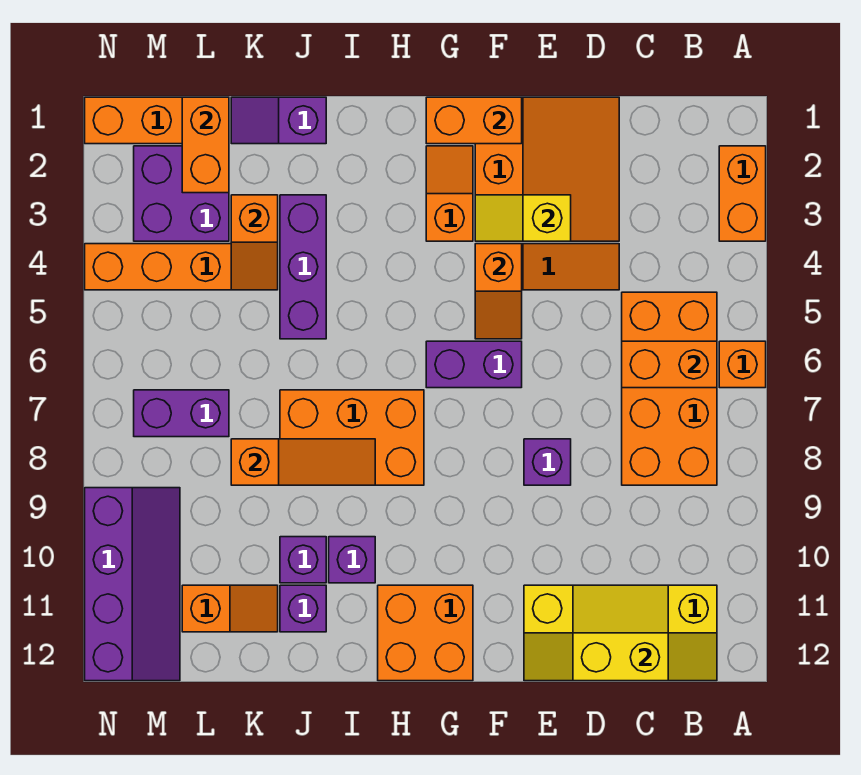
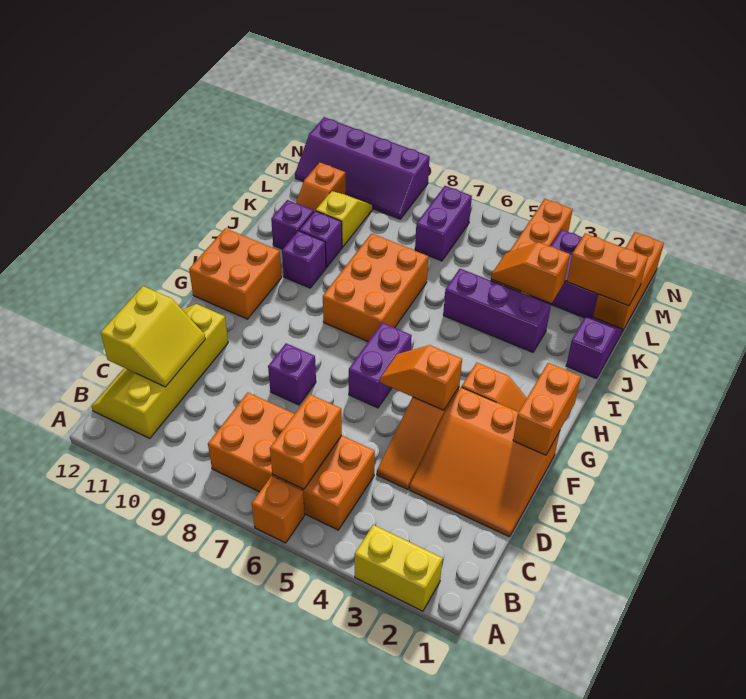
orange brick A2:A3 level 1 -> yellow brick A2:A3 level 1
yellow slope E3:F3 level 2 top E -> yellow slope K10:L10 level 1 top K
orange slope I8:K8 level 2 top K -> none

